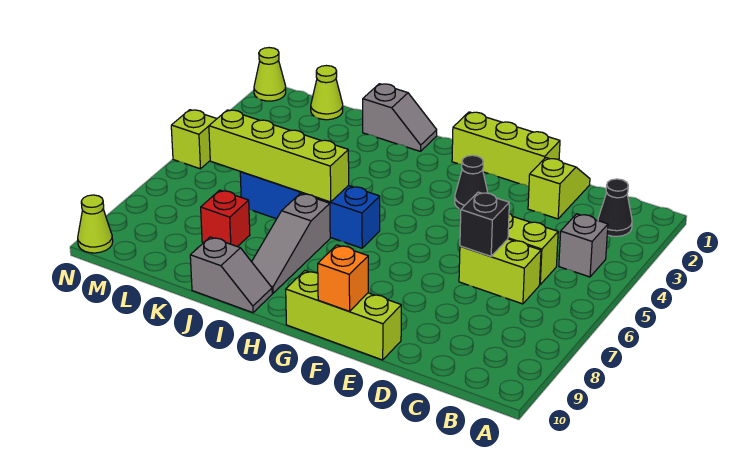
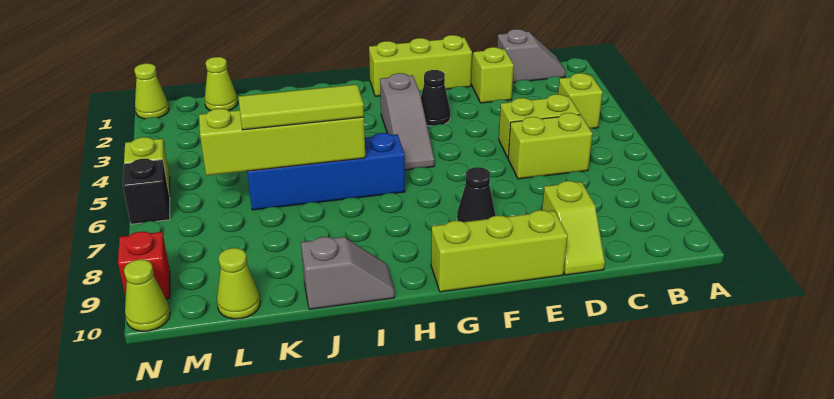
black cone B2 level 1 -> black cone F8 level 1
grey brick B4 level 1 -> lime brick B4 level 1
black brick D6 level 2 -> black brick N6 level 1
none -> lime slope D9:D10 level 1 top 9
orange brick F10 level 2 -> none
grey slope I1:J1 level 1 top J -> grey slope B1:C1 level 1 top C
none -> lime tile I6:K6 level 3
grey slope I7:I9 level 1 top 7 -> grey slope G3:G5 level 1 top 3
red brick K8 level 1 -> red brick N9 level 1
none -> lime cone L10 level 1

